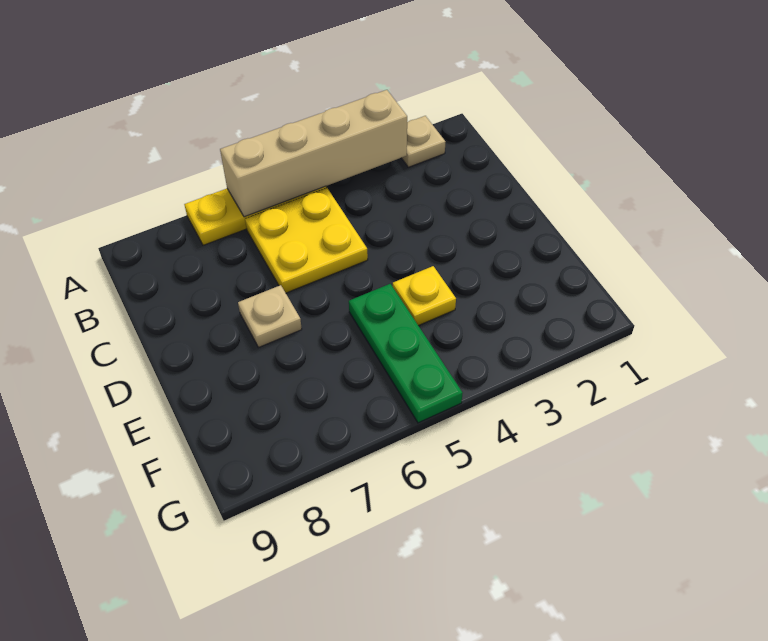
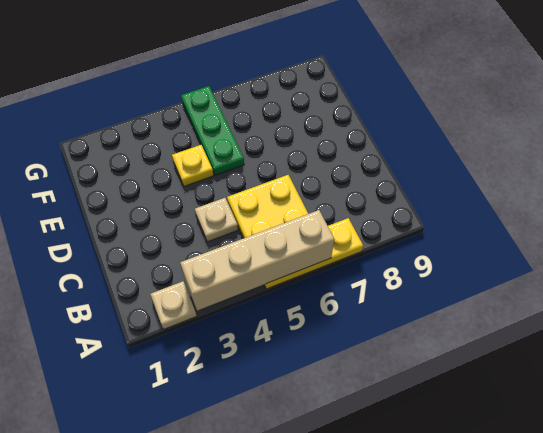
tan plate D7 level 1 -> tan plate C4 level 1

